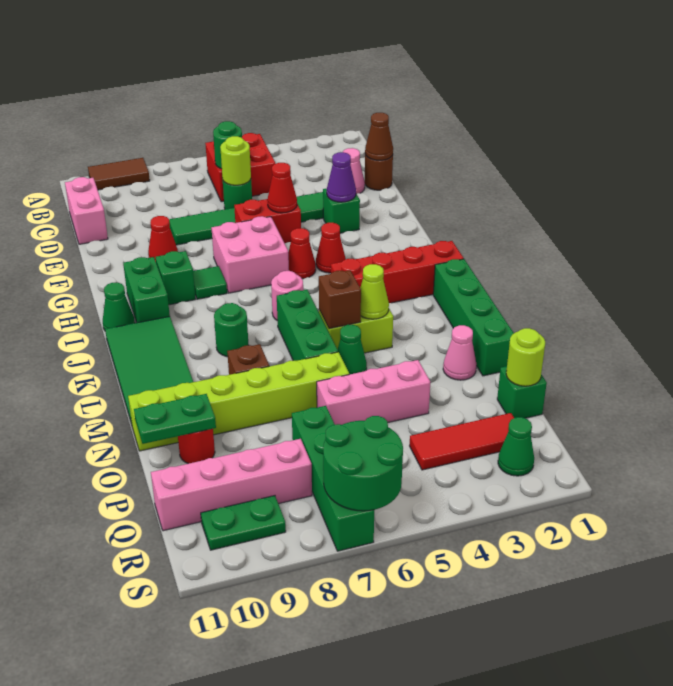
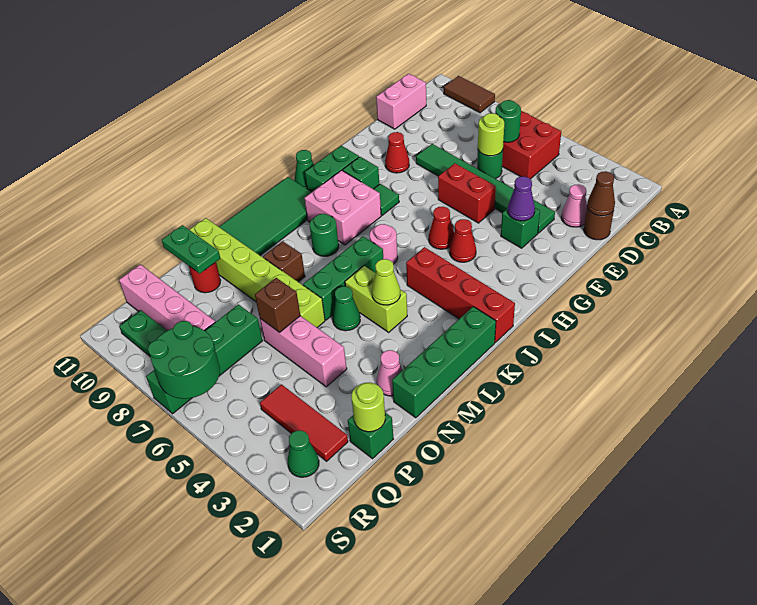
red cone F5 level 2 -> none
pink brick G6:H7 level 1 -> pink brick I8:J9 level 1
brown brick L5 level 2 -> brown brick O6 level 2

